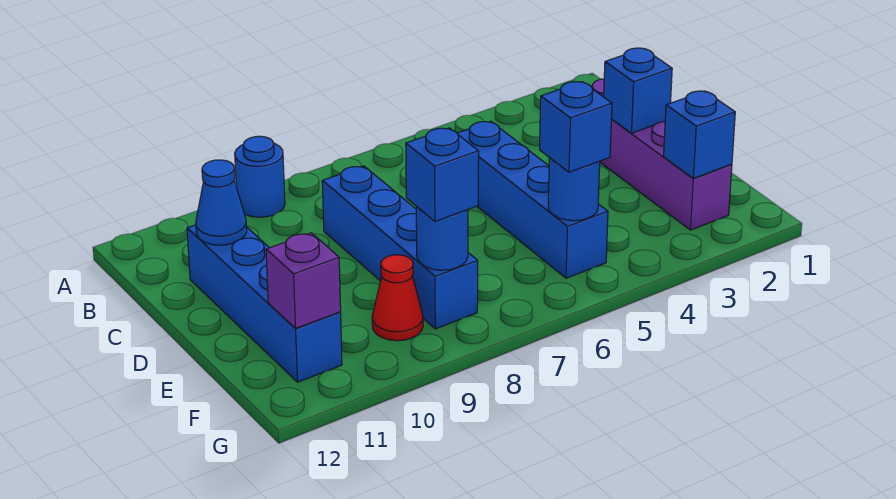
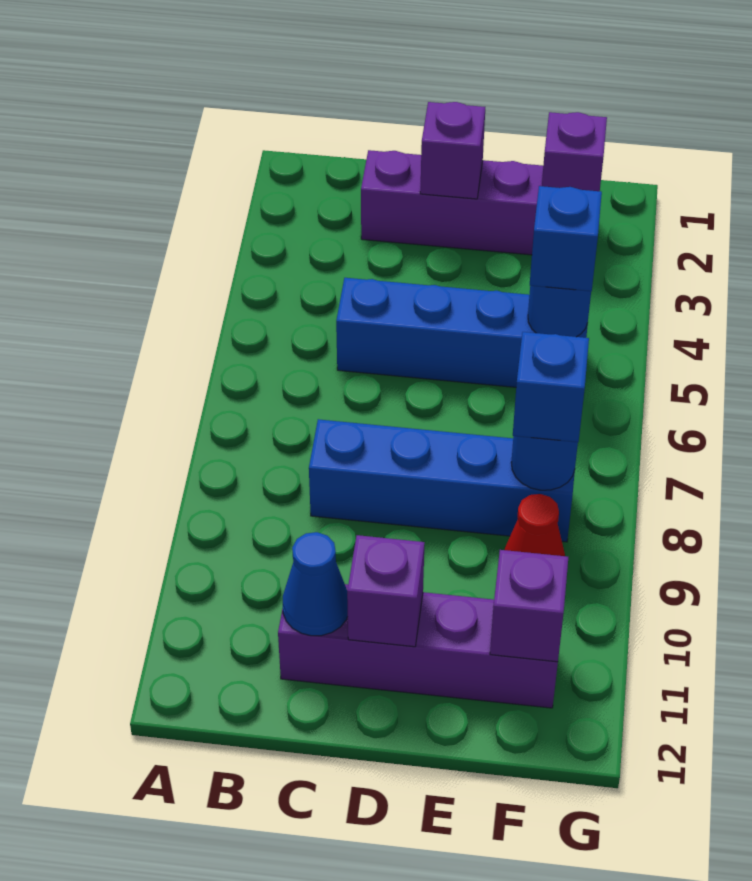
blue round brick A9 level 1 -> none
blue brick C11:F11 level 1 -> purple brick C11:F11 level 1
blue brick D2 level 2 -> purple brick D2 level 2
none -> purple brick D11 level 2
blue brick F2 level 2 -> purple brick F2 level 2

